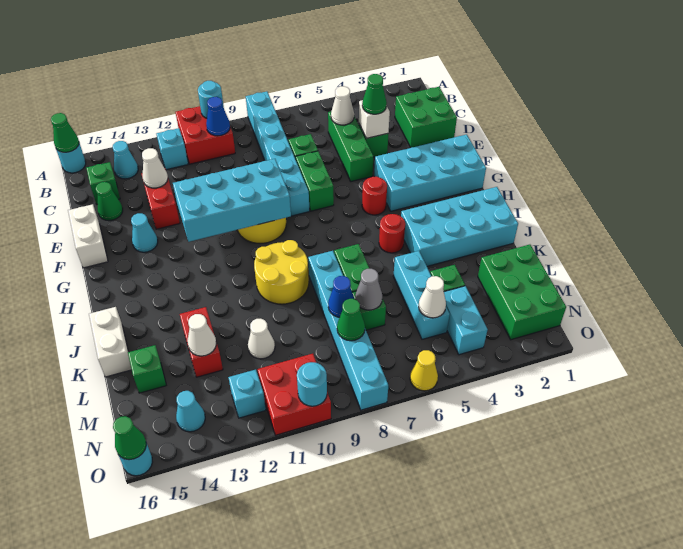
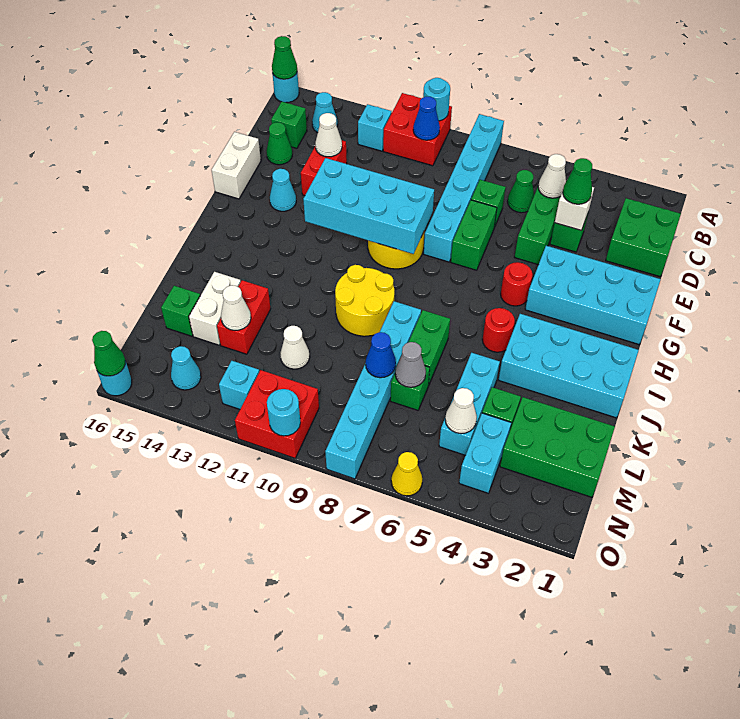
white brick J16:K16 level 1 -> white brick K14:L14 level 1
green brick L1:N2 level 1 -> green brick L1:M3 level 1
green cone M8 level 2 -> green cone C6 level 1

